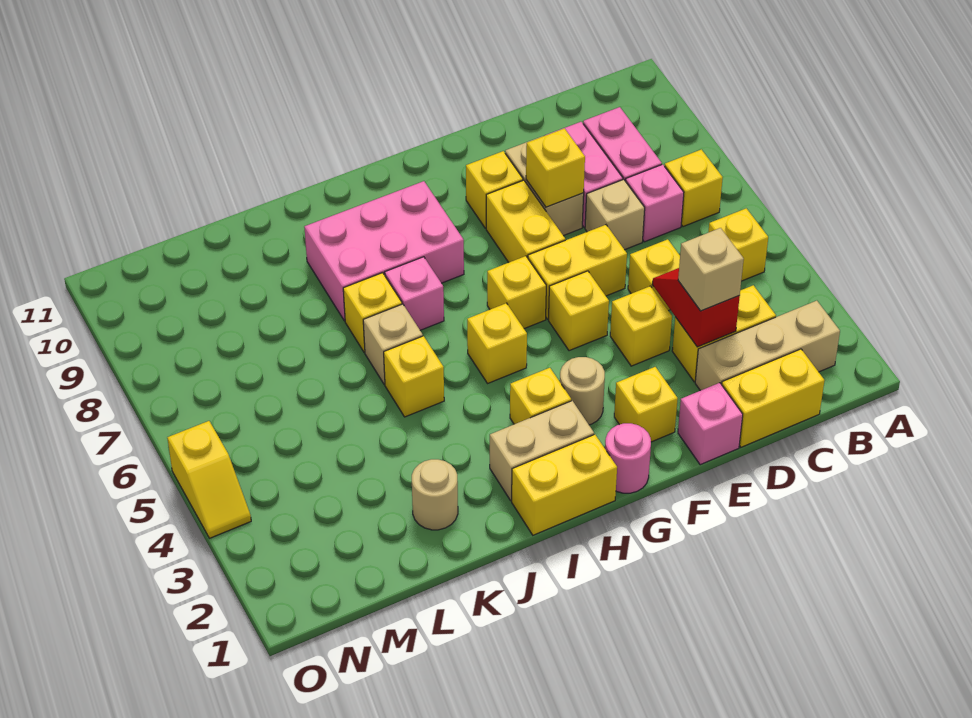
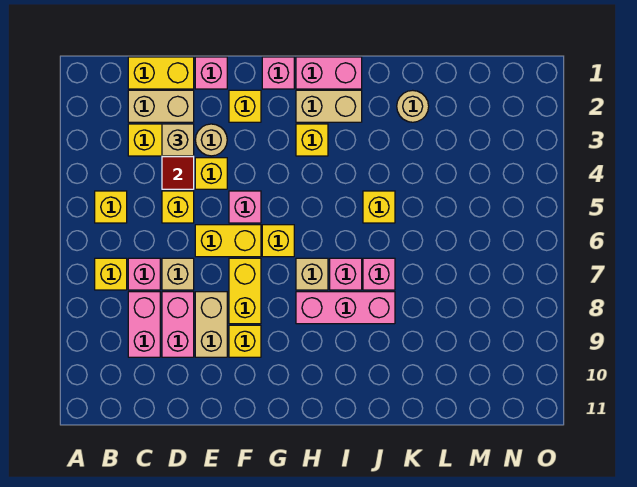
tan brick B2:D2 level 1 -> tan brick C2:D2 level 1
yellow brick E8 level 2 -> none
yellow brick F5 level 1 -> pink brick F5 level 1
pink round brick G1 level 1 -> pink brick G1 level 1
tan round brick G3 level 1 -> tan round brick E3 level 1
yellow brick H1:I1 level 1 -> pink brick H1:I1 level 1
yellow brick H5 level 1 -> none
pink brick H8:J9 level 1 -> pink brick H8:J8 level 1
tan brick J6 level 1 -> tan brick H7 level 1
yellow brick J7 level 1 -> pink brick J7 level 1
yellow slope O4:O5 level 1 top 5 -> none

